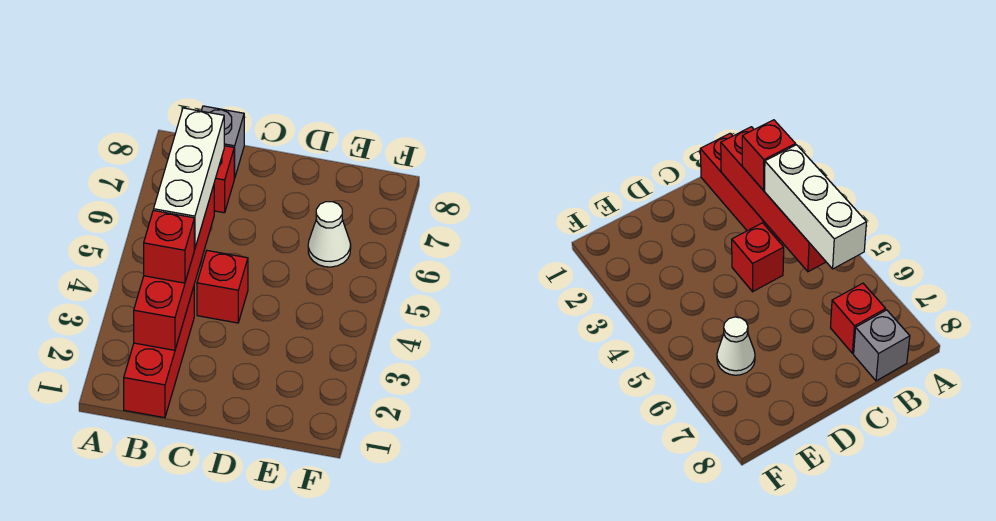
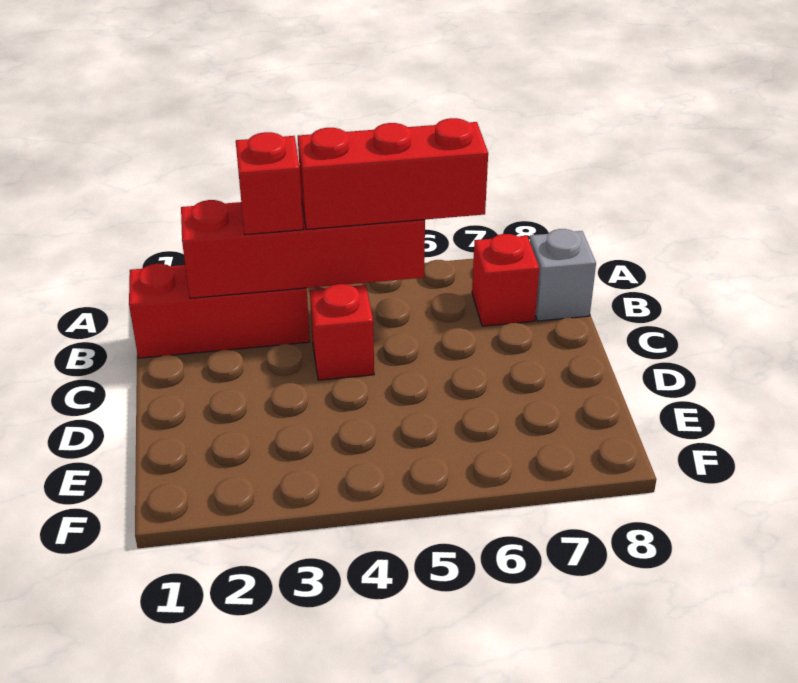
white brick B4:B6 level 3 -> red brick B4:B6 level 3
white cone E6 level 1 -> none

